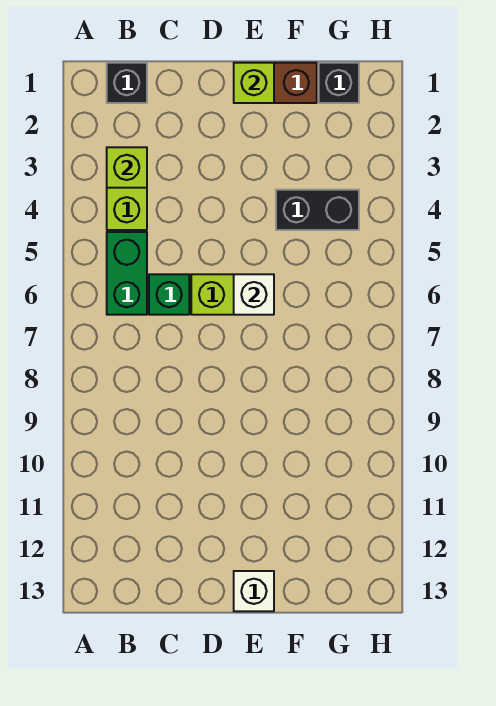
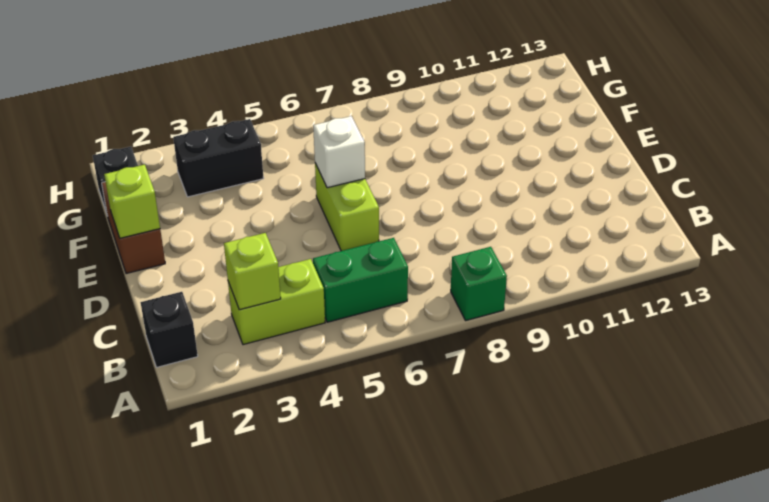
green brick C6 level 1 -> green brick A8 level 1
white brick E13 level 1 -> none
black brick F4:G4 level 1 -> black brick G3:G4 level 1

